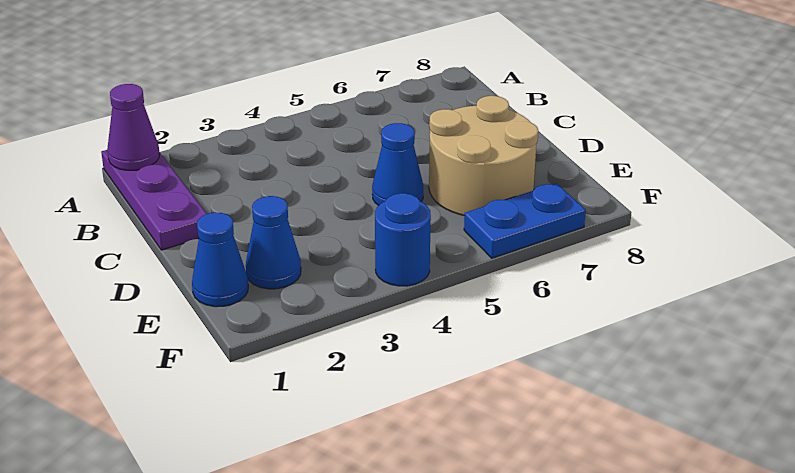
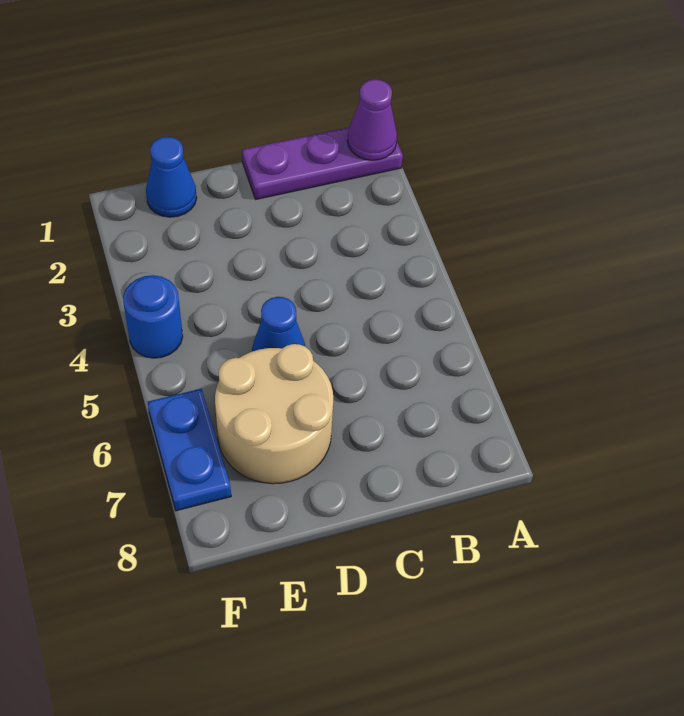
blue cone E2 level 1 -> none

